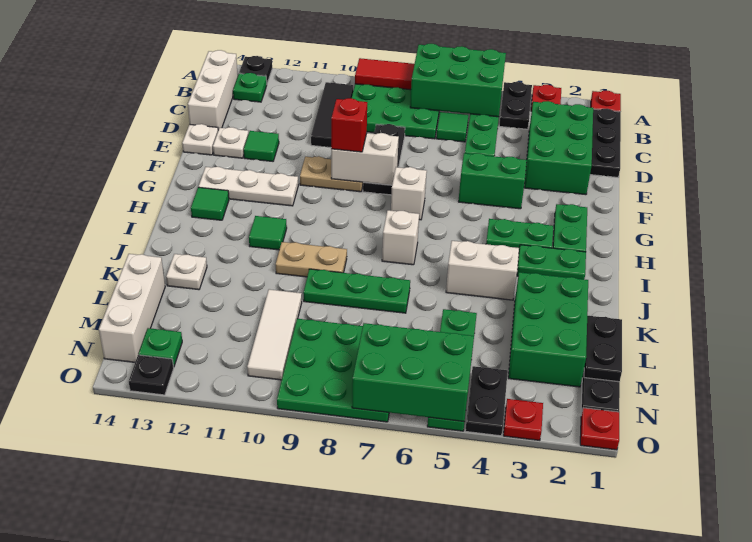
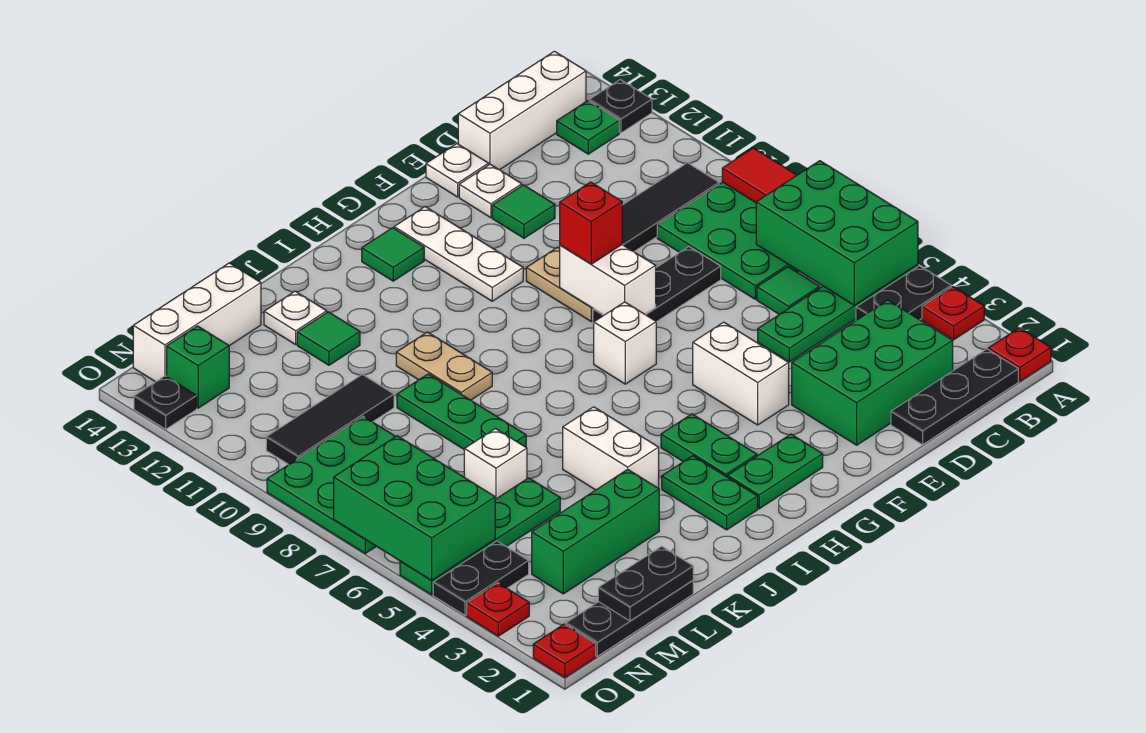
green brick F4:F5 level 1 -> white brick F4:F5 level 1
white brick I7 level 1 -> white brick L6 level 1
green tile I11 level 1 -> green tile K12 level 1
green brick K2:M3 level 1 -> green brick K3:M3 level 1
white tile L10:N10 level 1 -> black tile L10:N10 level 1
green plate N13 level 1 -> green brick N13 level 1

